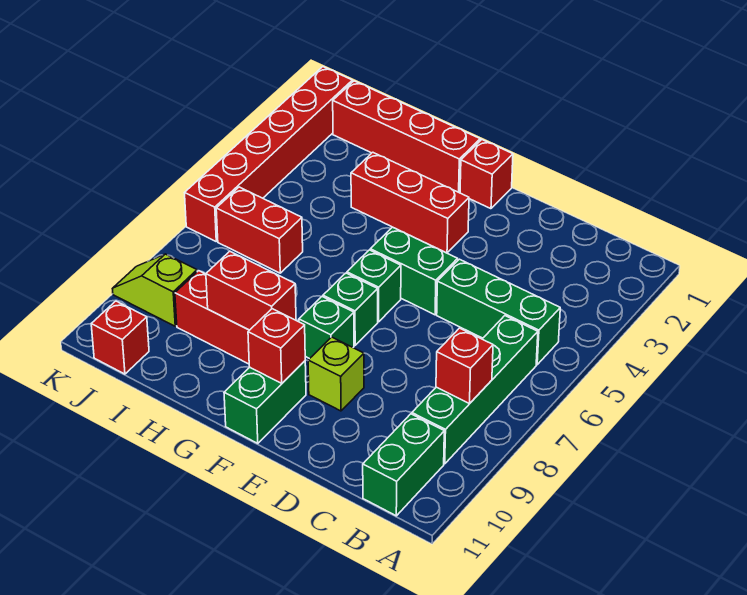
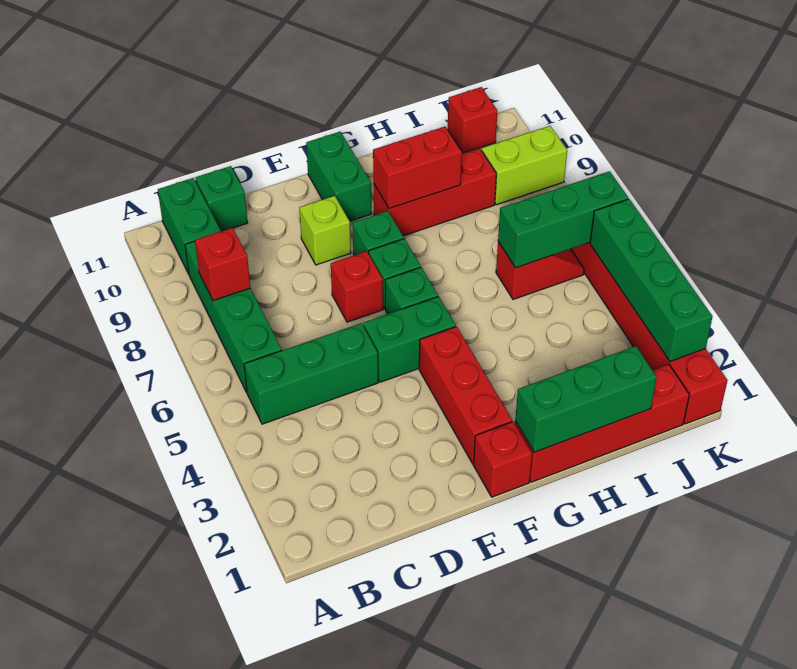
none -> green brick C11 level 1
red brick F3:H3 level 1 -> red brick F2:F4 level 1
red brick F10 level 2 -> red brick E7 level 1
none -> green brick G1:I1 level 2
red brick I6:J6 level 1 -> red slope I6:J6 level 1 top I
none -> green brick I6:K6 level 2
lime slope J9:K9 level 1 top J -> lime brick J9:K9 level 1
none -> green brick K2:K5 level 2

